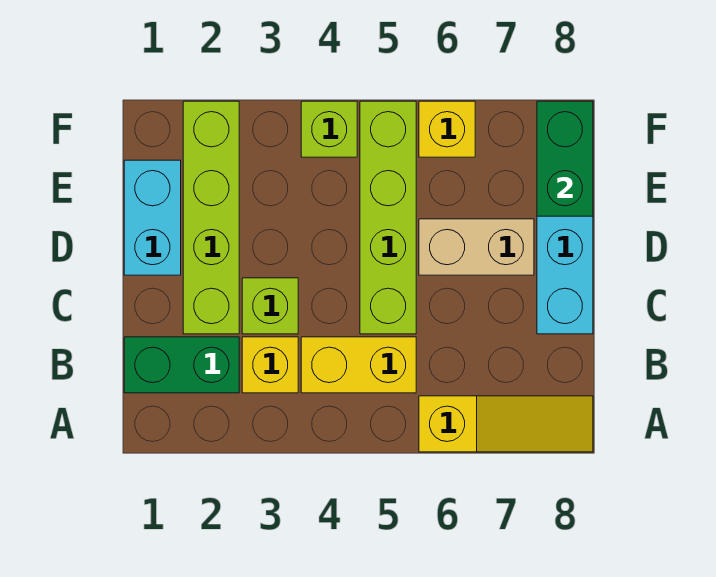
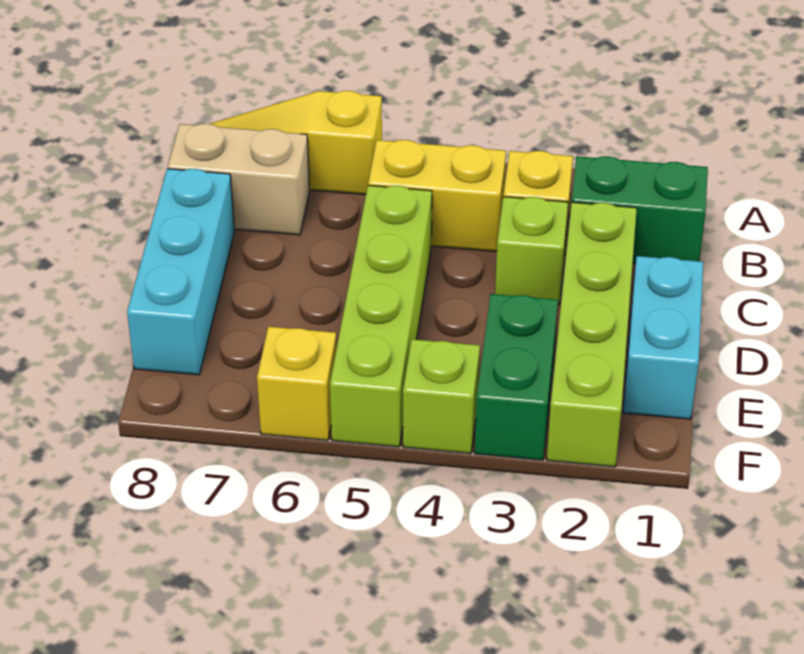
tan brick D6:D7 level 1 -> tan brick B7:B8 level 1
green brick E8:F8 level 2 -> green brick E3:F3 level 1

